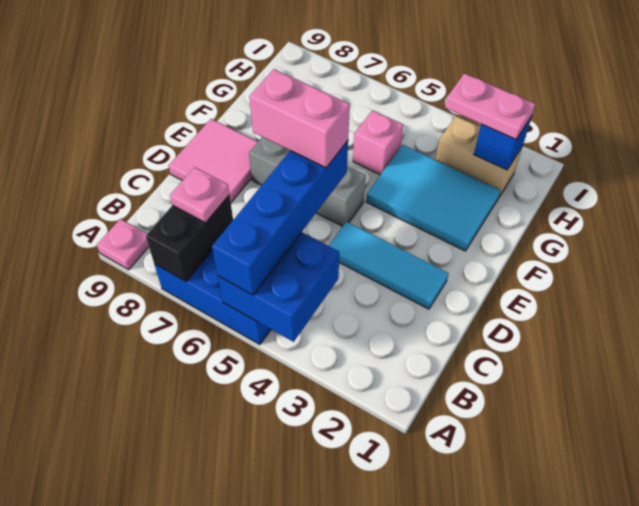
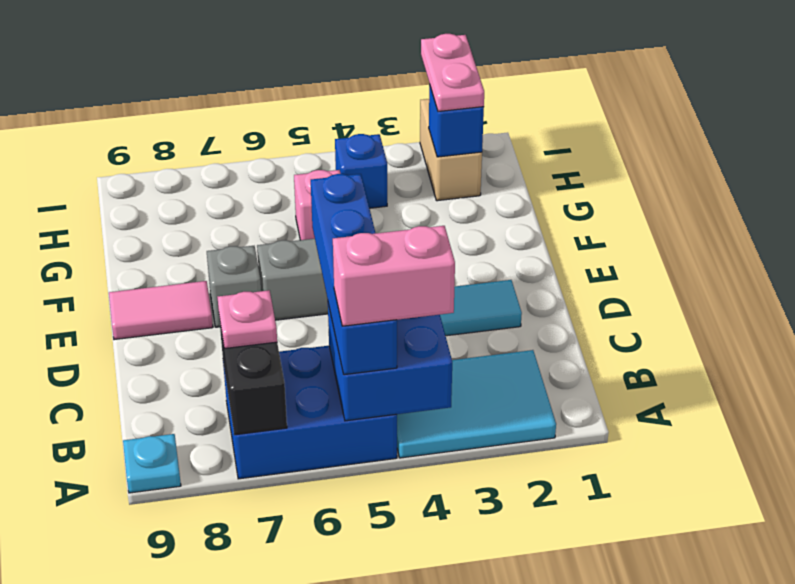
pink plate A9 level 1 -> cyan plate A9 level 1
pink brick D5:D6 level 4 -> pink brick A4:A5 level 4
pink tile D8:E9 level 1 -> pink tile E8:E9 level 1
cyan tile F2:G4 level 1 -> cyan tile A2:B4 level 1
tan brick H2:H3 level 1 -> tan brick H2:I2 level 1
pink plate H2:H3 level 3 -> pink plate H2:I2 level 3
none -> blue brick H4 level 1

